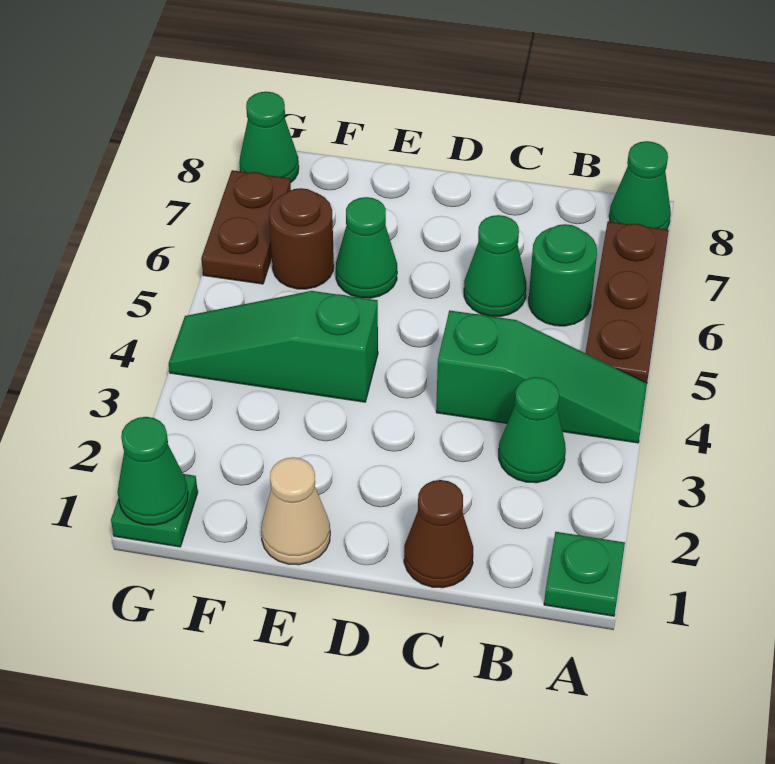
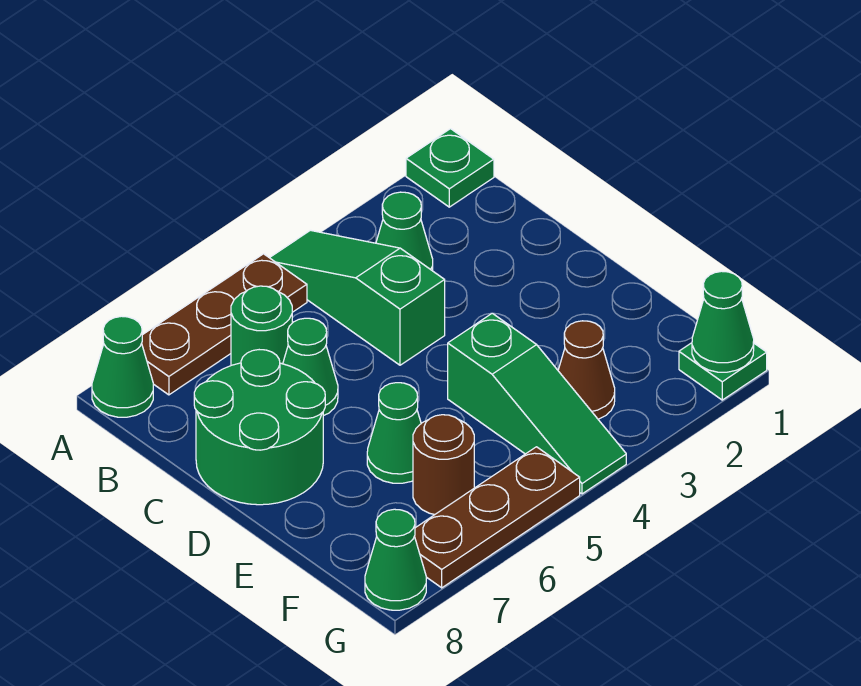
brown cone C1 level 1 -> brown cone F3 level 1
none -> green round brick C7:D8 level 1
tan cone E1 level 1 -> none
brown plate G6:G7 level 1 -> brown plate G5:G7 level 1

